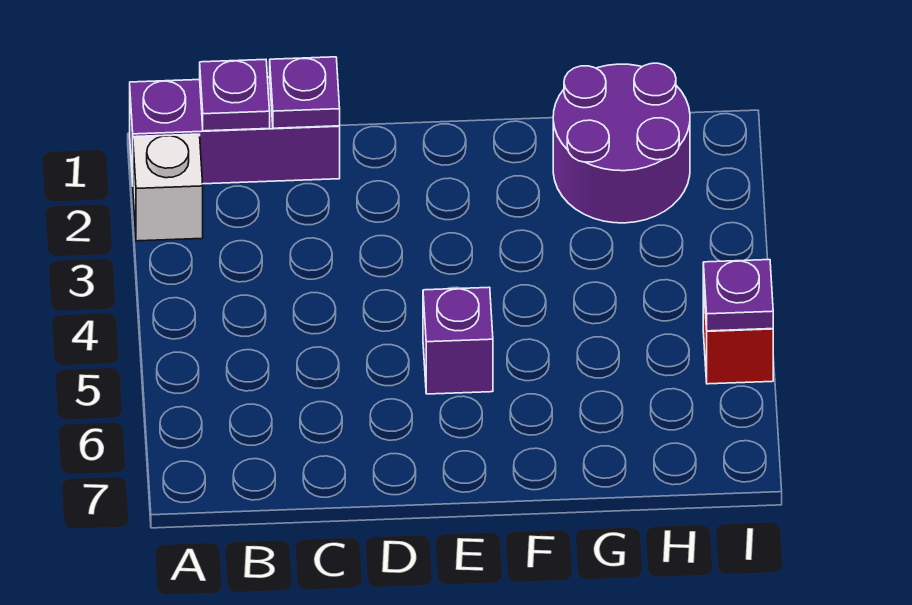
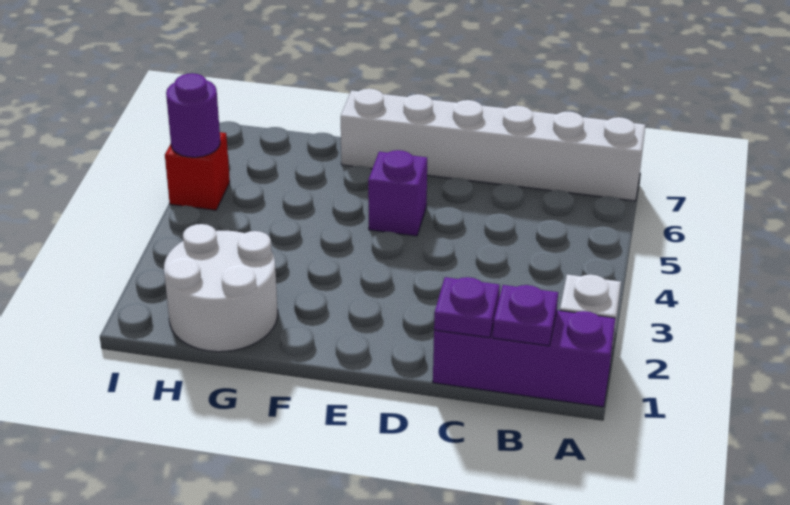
none -> white brick A7:F7 level 1
purple round brick G1:H2 level 1 -> white round brick G1:H2 level 1
purple plate I5 level 2 -> purple round brick I5 level 2

